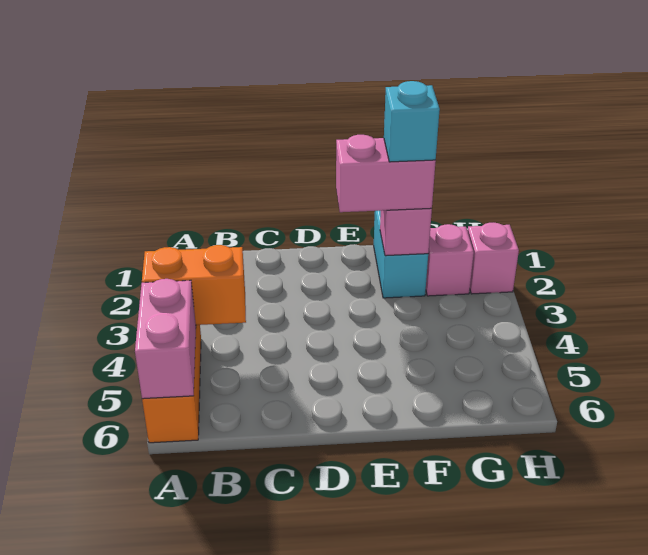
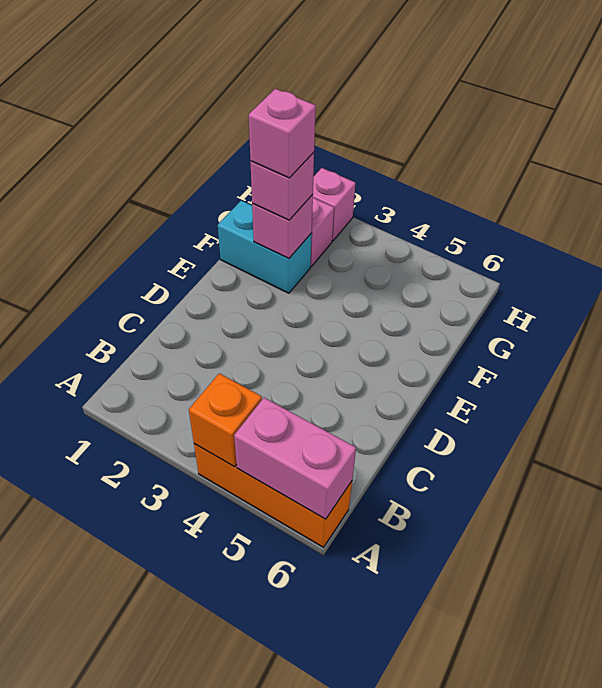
orange brick A4:B4 level 2 -> orange brick A4 level 2
pink brick E2:F2 level 3 -> pink brick F2 level 3
cyan brick F2 level 4 -> pink brick F2 level 4

